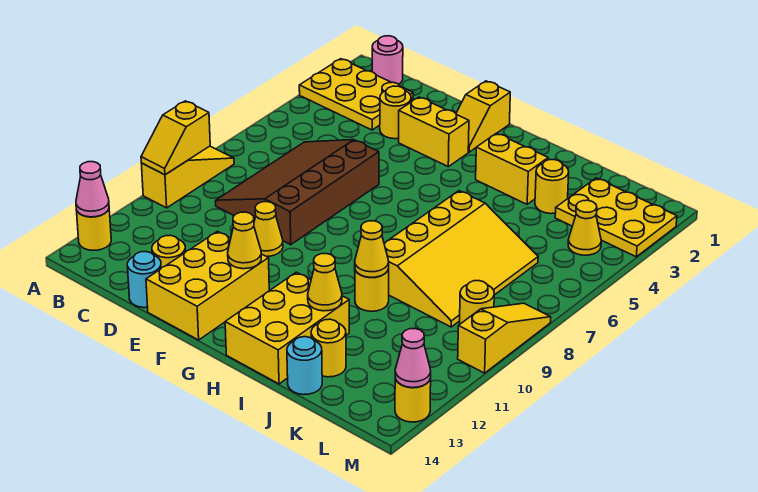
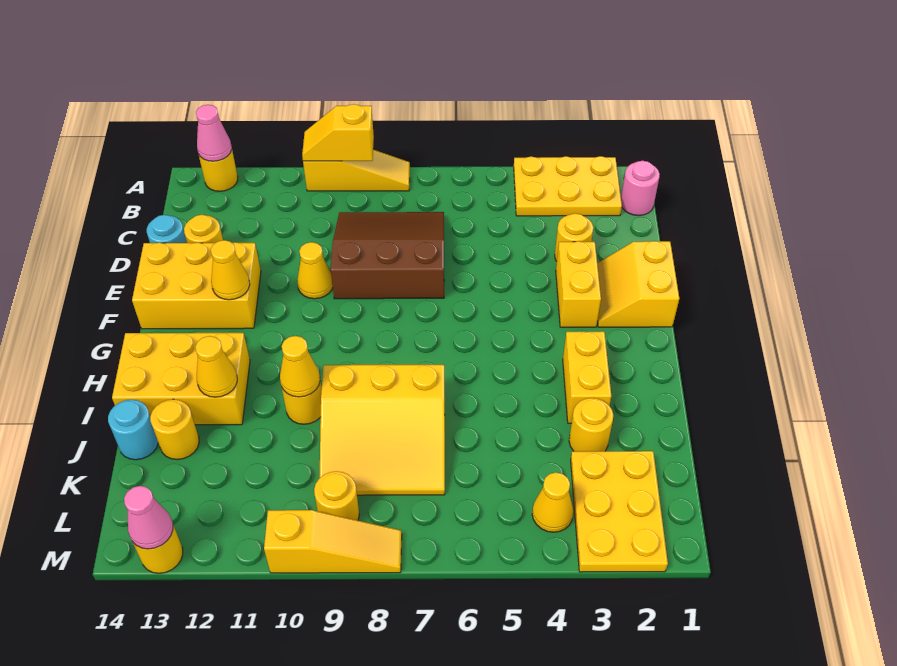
yellow plate A2:C3 level 1 -> yellow plate A2:B4 level 1
brown slope C6:E9 level 1 top E -> brown slope C7:E9 level 1 top E
yellow slope F1:F2 level 1 top 1 -> yellow slope E1:F2 level 1 top 1
yellow slope I6:K9 level 1 top I -> yellow slope I7:K9 level 1 top I

